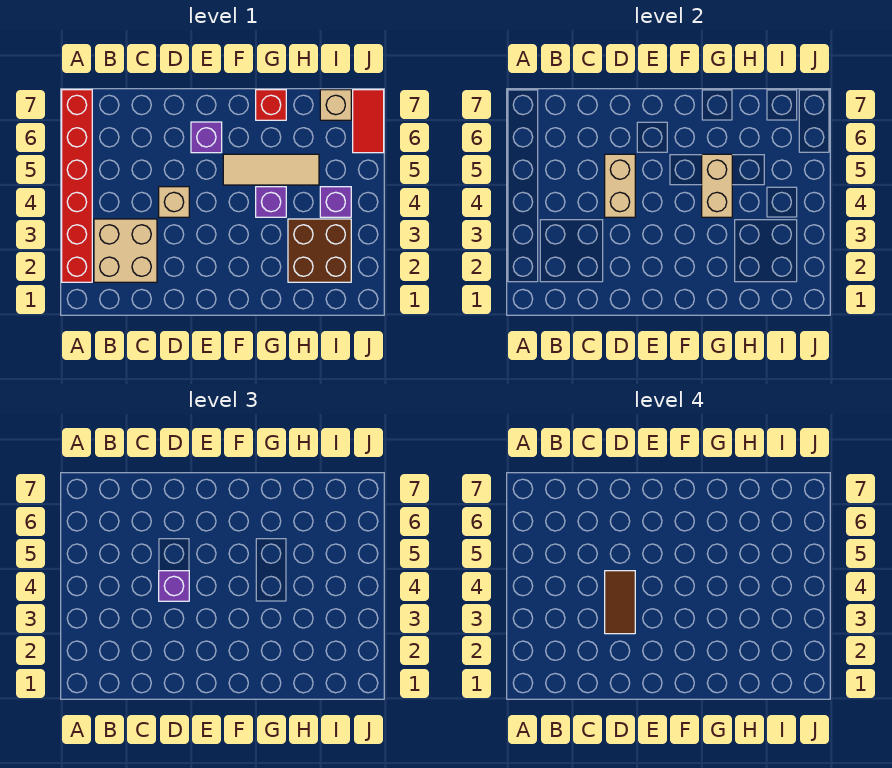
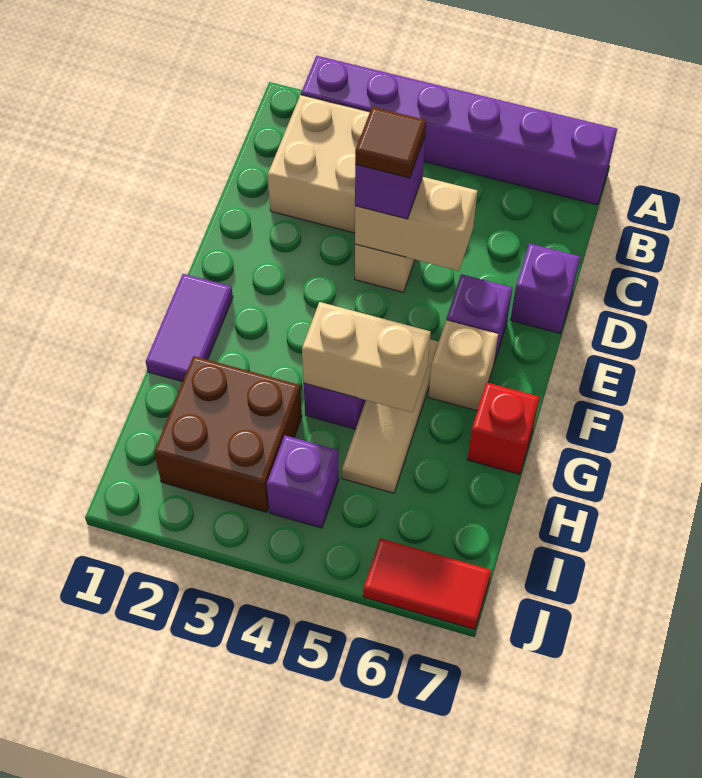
red brick A2:A7 level 1 -> purple brick A2:A7 level 1
brown tile D3:D4 level 4 -> brown tile D4 level 4
none -> purple brick D7 level 1
none -> purple tile F1:G1 level 1
tan brick I7 level 1 -> tan brick F6 level 1

